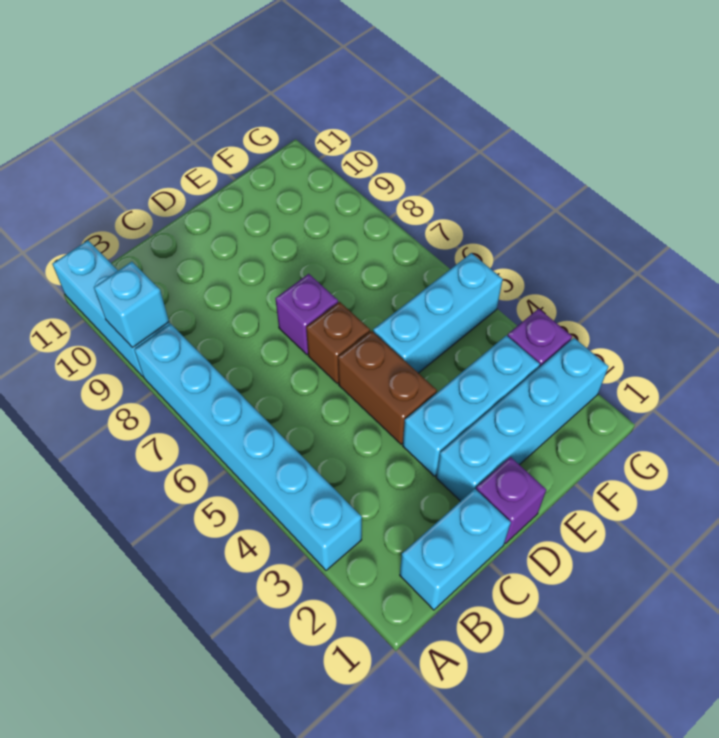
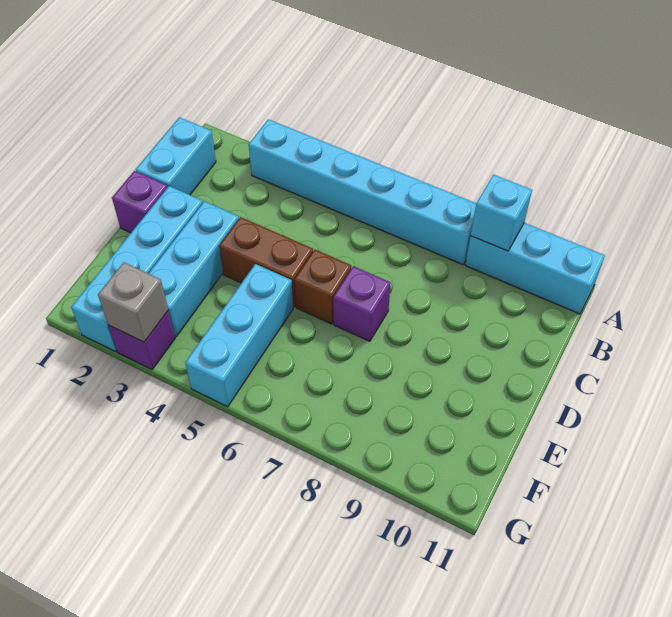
none -> grey brick G3 level 2

